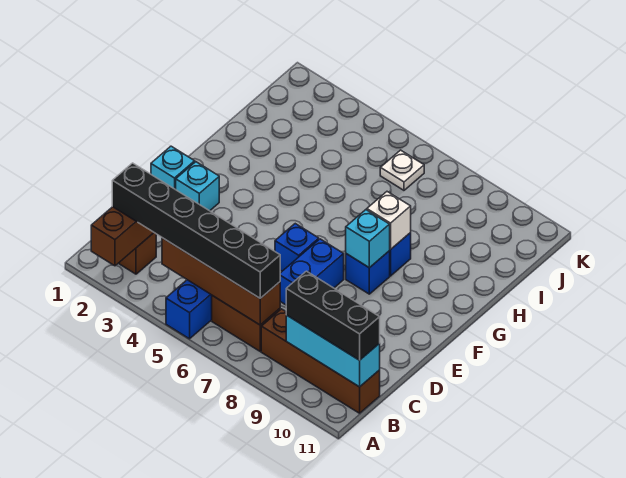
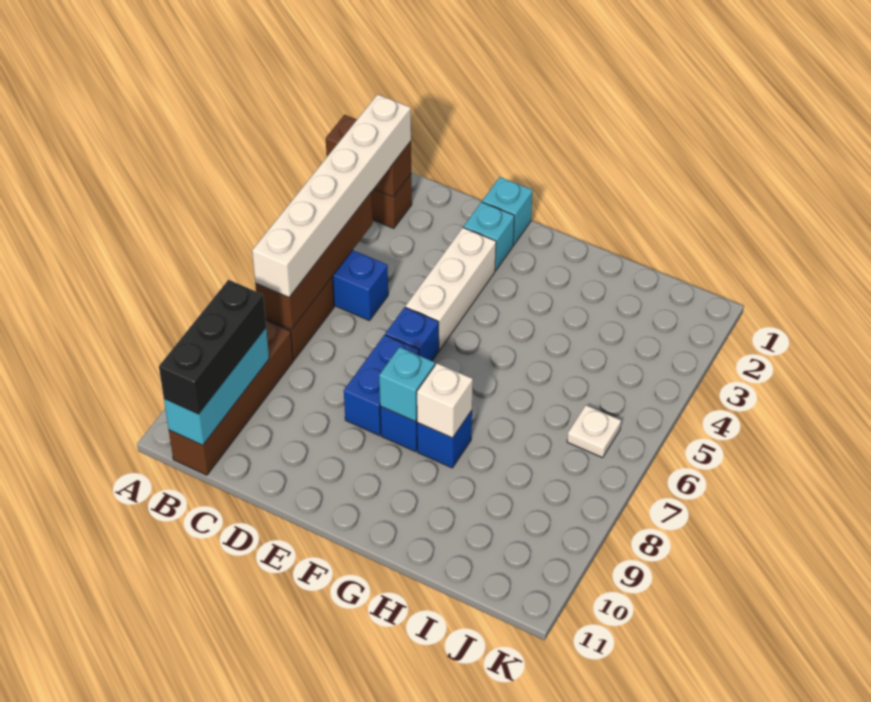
black brick B2:B7 level 3 -> white brick B2:B7 level 3
blue brick D7:E7 level 1 -> blue brick E7:E8 level 1
none -> white brick E3:E5 level 1

